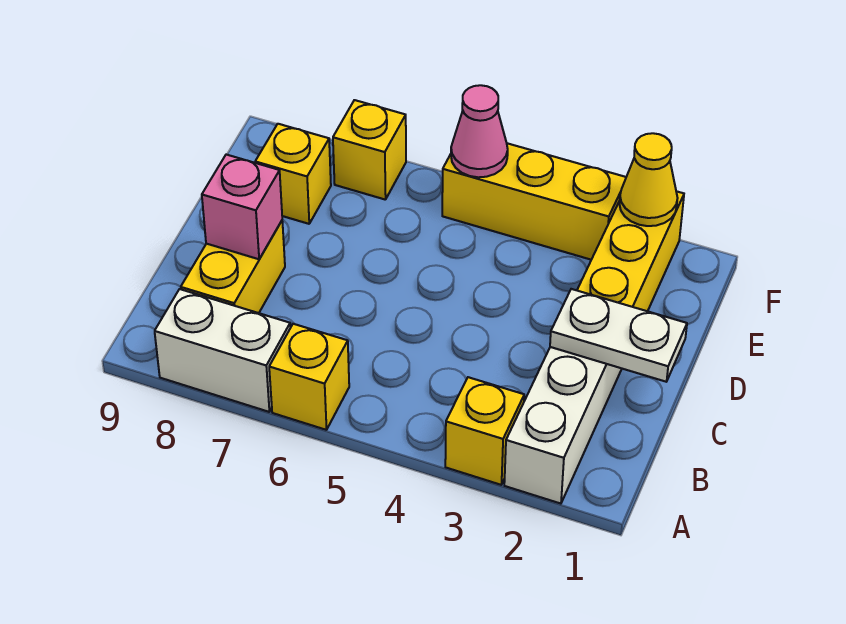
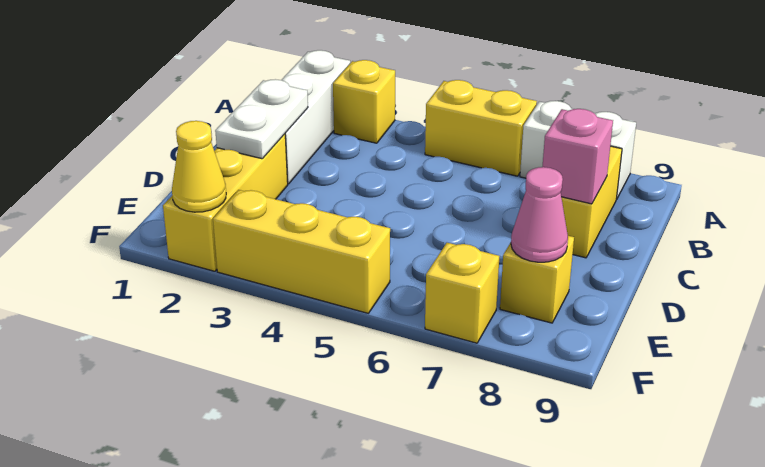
yellow brick A6 level 1 -> yellow brick A5:A6 level 1
white plate C1:C2 level 2 -> white plate C2:D2 level 2
pink cone F5 level 2 -> pink cone E8 level 2

